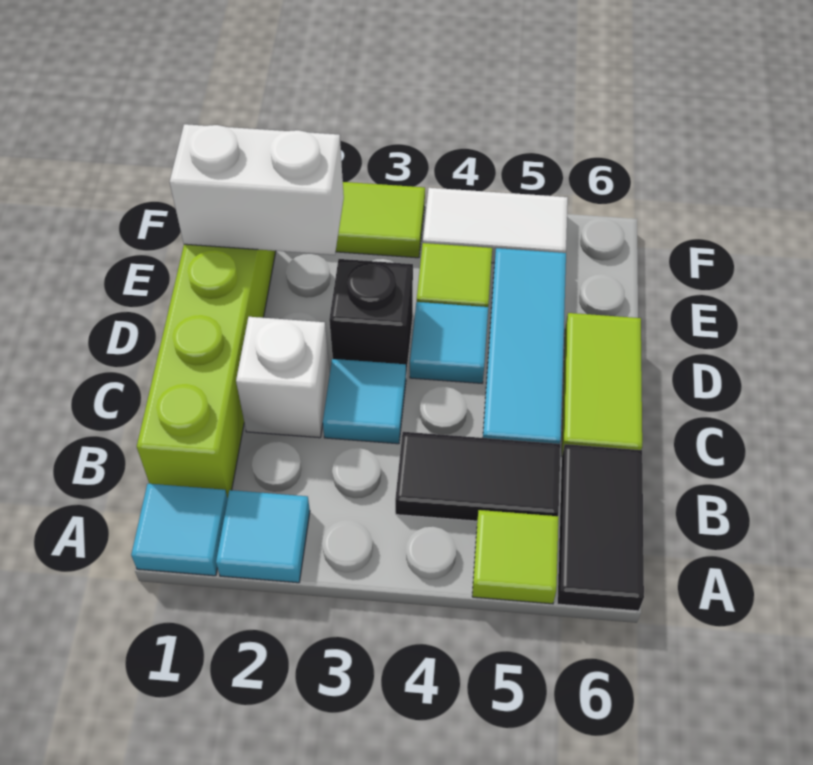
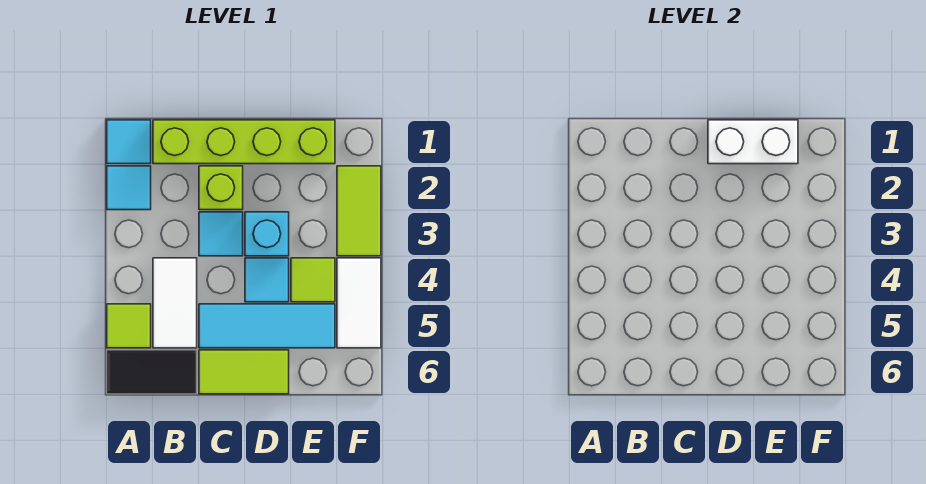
black tile B4:B5 level 1 -> white tile B4:B5 level 1
white brick C2 level 1 -> lime brick C2 level 1
black brick D3 level 1 -> cyan brick D3 level 1
white brick E1:E2 level 2 -> white brick D1:E1 level 2

